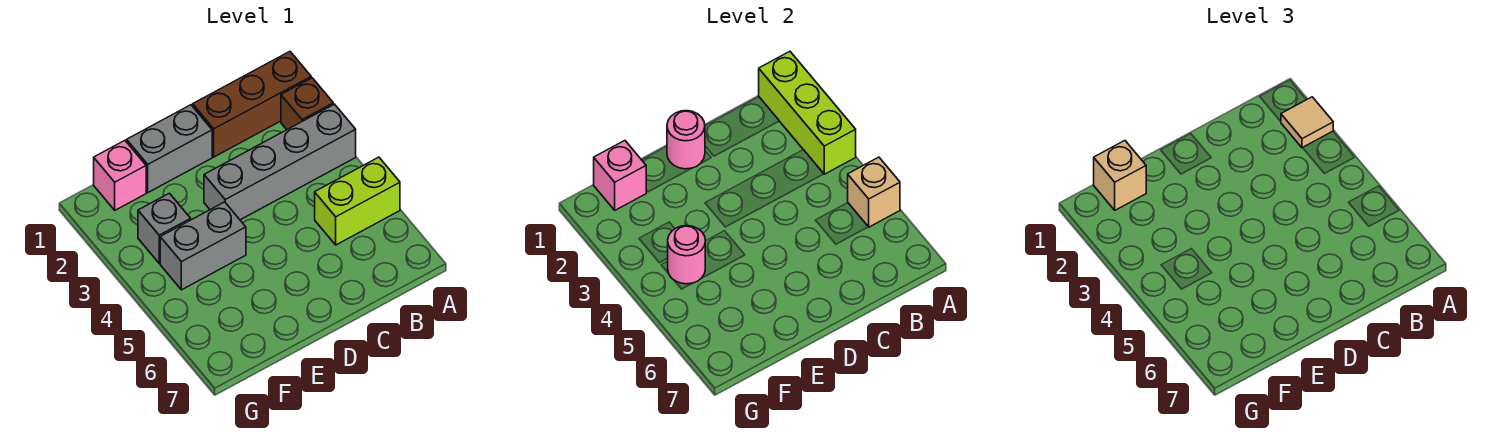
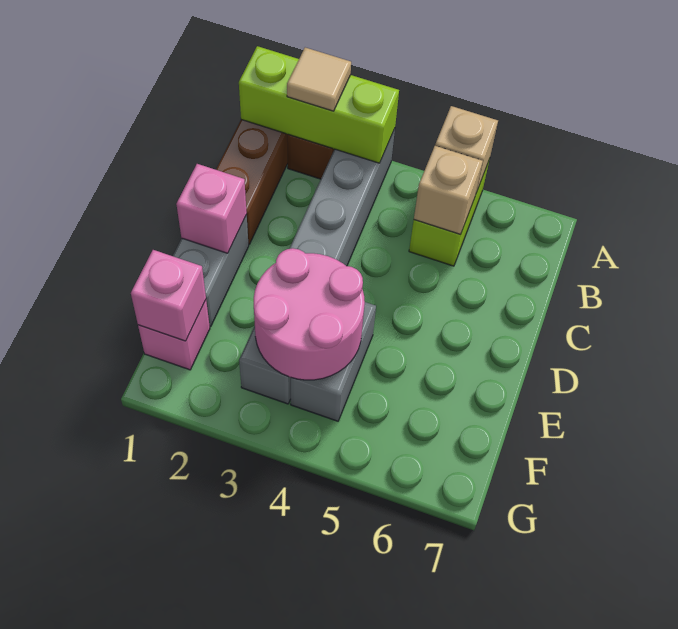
pink round brick D1 level 2 -> pink brick D1 level 2
tan brick F1 level 3 -> tan brick B5 level 2
pink round brick F4 level 2 -> pink round brick E3:F4 level 2

